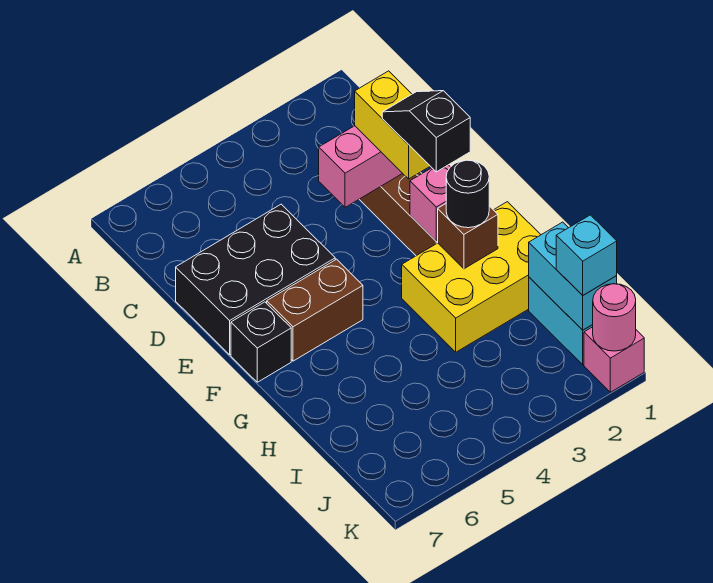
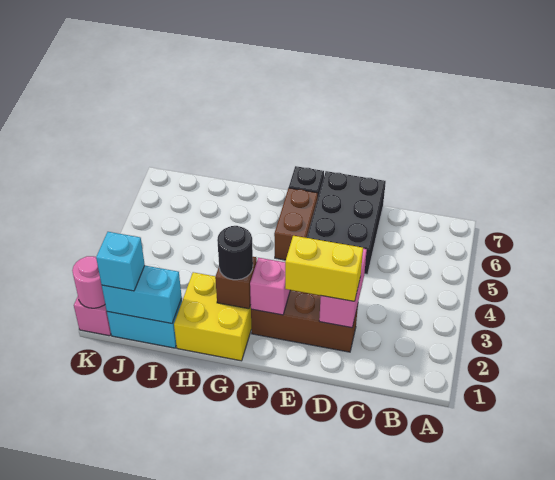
black slope E2:F2 level 4 top F -> none
yellow brick G1:H3 level 1 -> yellow brick G1:H2 level 1

